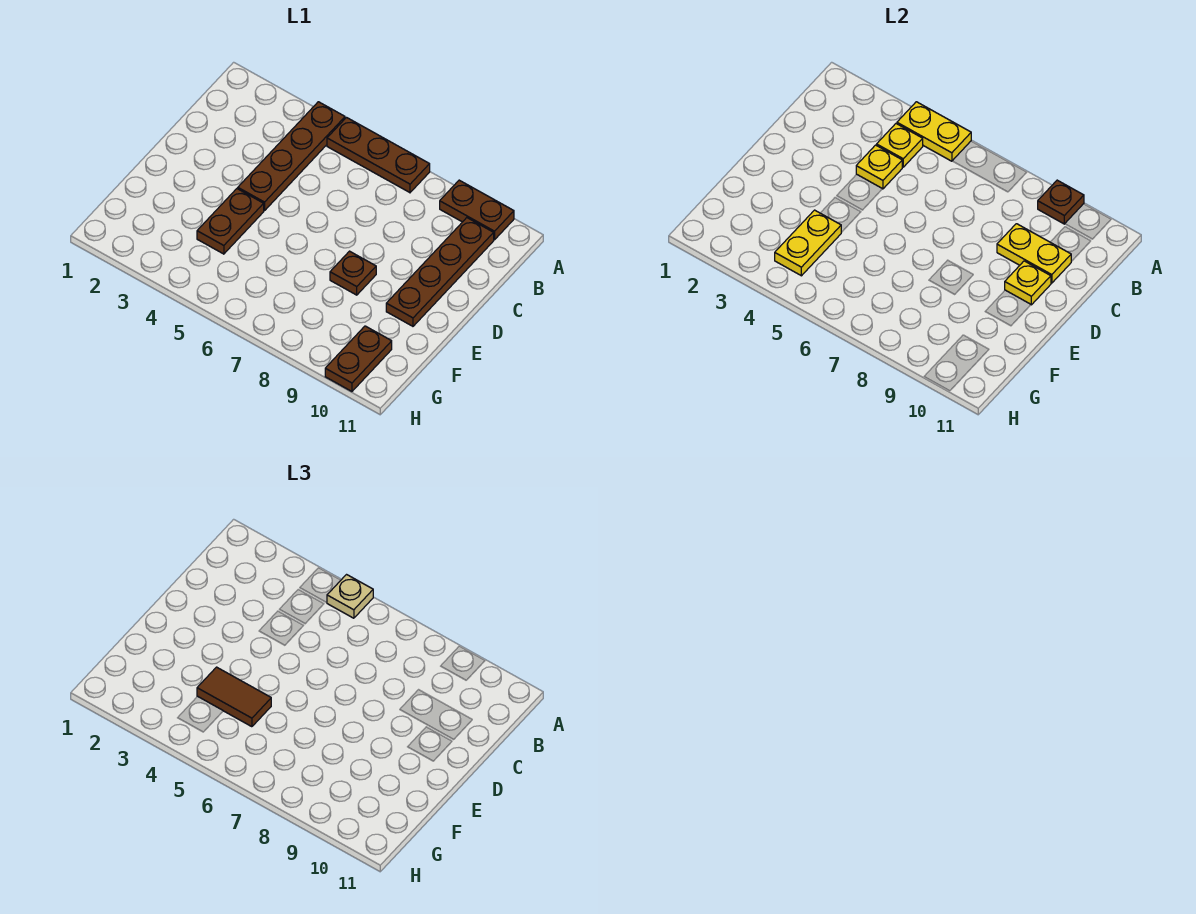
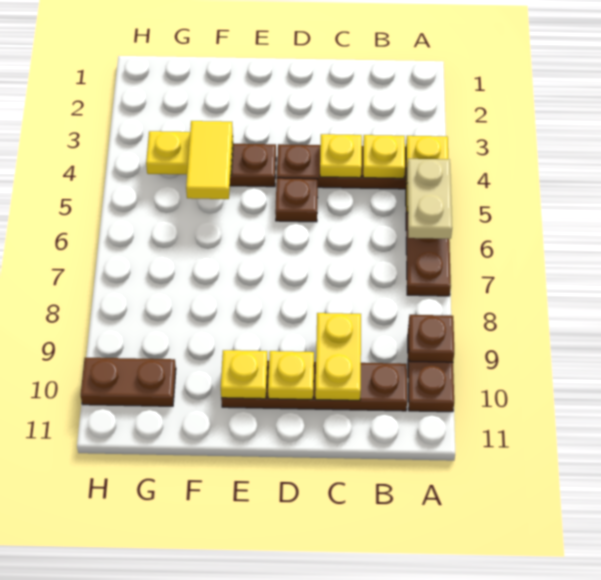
tan plate A5 level 3 -> tan plate A5:A6 level 3
brown plate E8 level 1 -> brown plate D5 level 1
none -> yellow plate E10 level 2
brown tile F4:F5 level 3 -> yellow tile F4:F5 level 3

